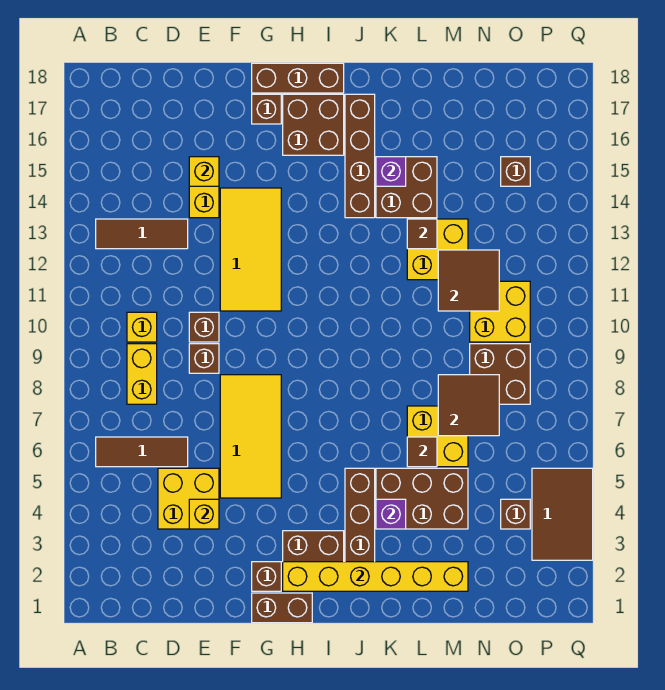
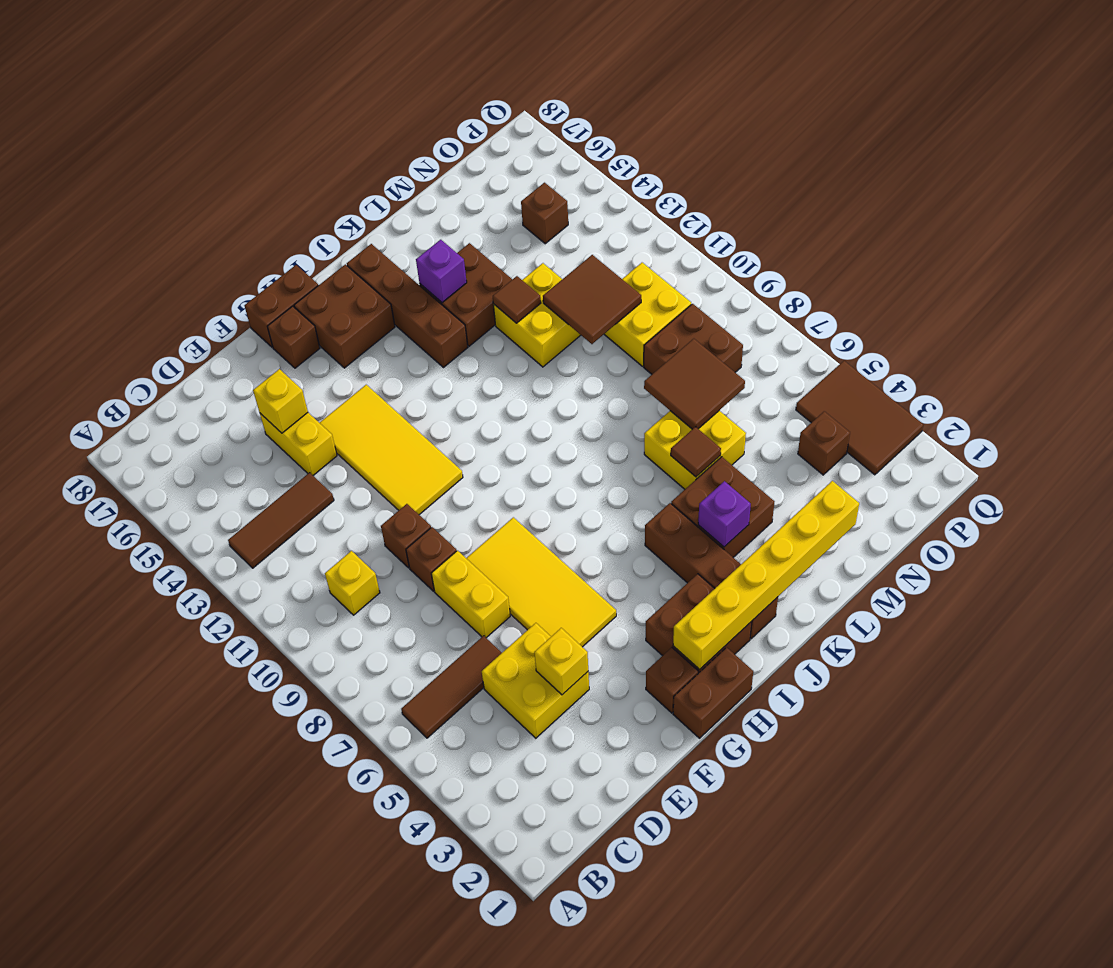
yellow brick C8:C9 level 1 -> yellow brick E7:E8 level 1
brown brick G18:I18 level 1 -> brown brick G18:H18 level 1
brown brick K4:M5 level 1 -> brown brick K4:L5 level 1

